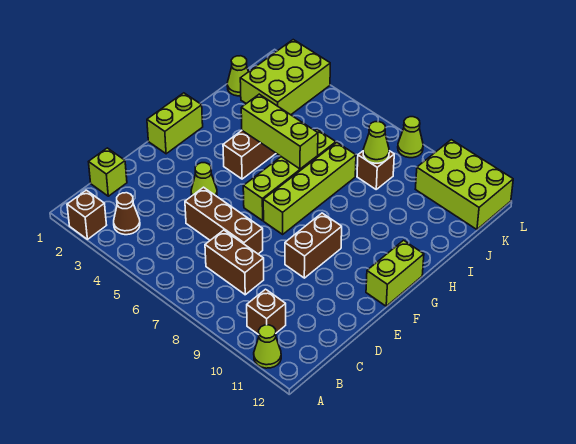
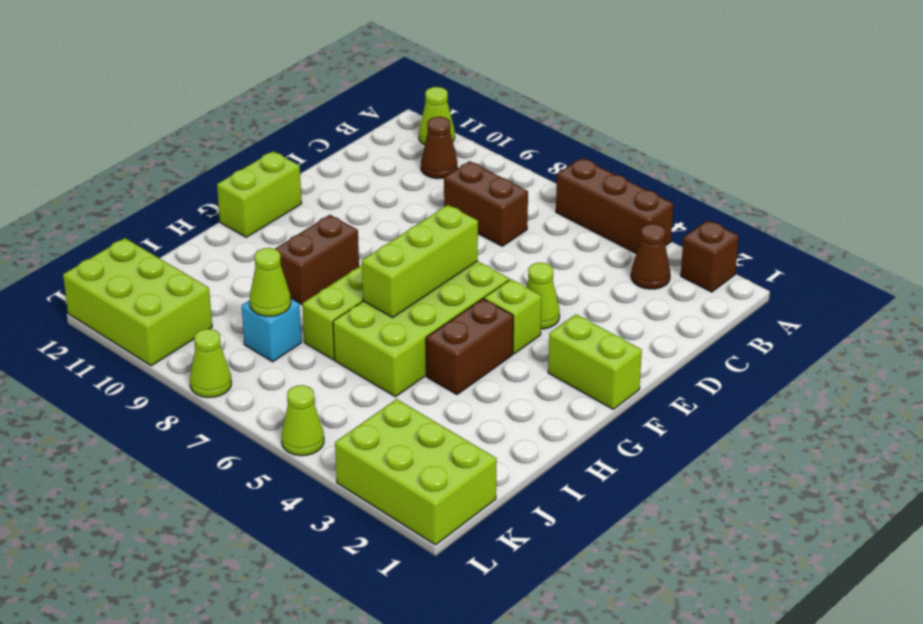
brown brick B10 level 1 -> brown cone B10 level 1
lime brick C1 level 1 -> lime brick F4 level 1
brown brick D5:D7 level 1 -> brown brick A4:A6 level 1
brown brick E9:F9 level 1 -> brown brick G9:H9 level 1
lime brick F1:G1 level 1 -> lime brick F1:F2 level 1
lime brick F6:I6 level 1 -> lime brick F5:I6 level 1
lime brick H4:H6 level 2 -> lime brick F6:H6 level 2
lime cone J1 level 1 -> lime cone L5 level 1
lime brick J2:L3 level 1 -> lime brick K1:L3 level 1
brown brick J8 level 1 -> cyan brick J8 level 1

